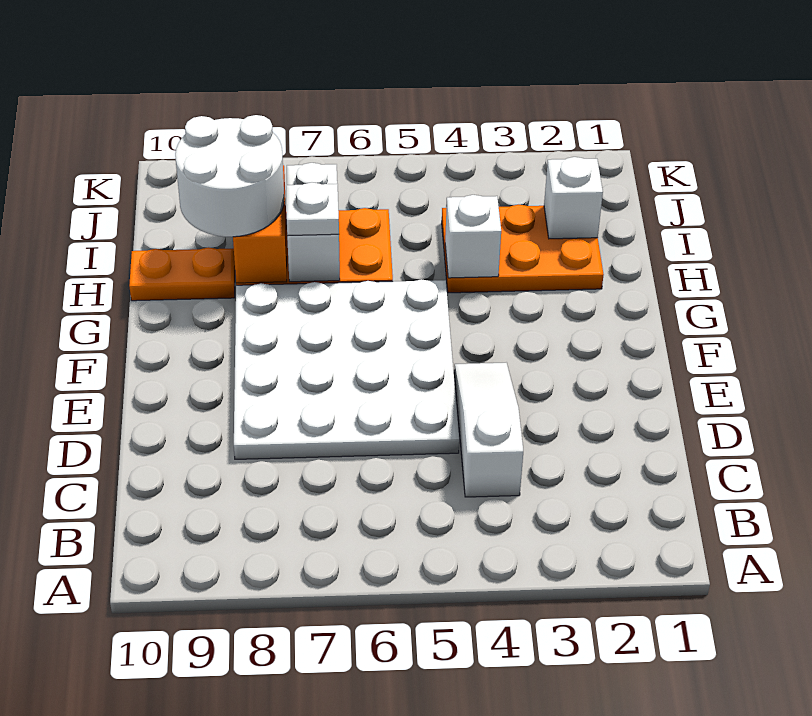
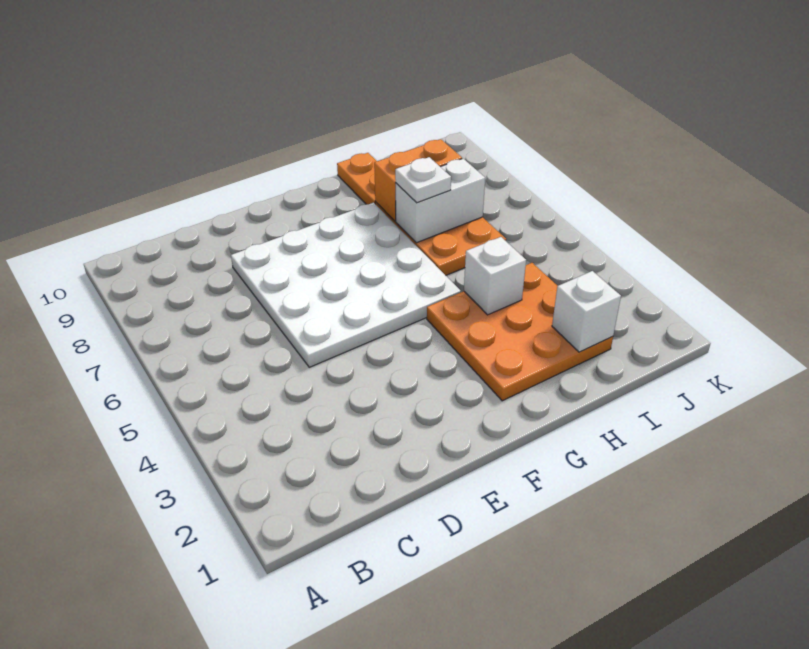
white slope C4:E4 level 1 top C -> none
orange plate H2:I4 level 1 -> orange plate G2:I4 level 1
white round brick H8:I9 level 3 -> none

